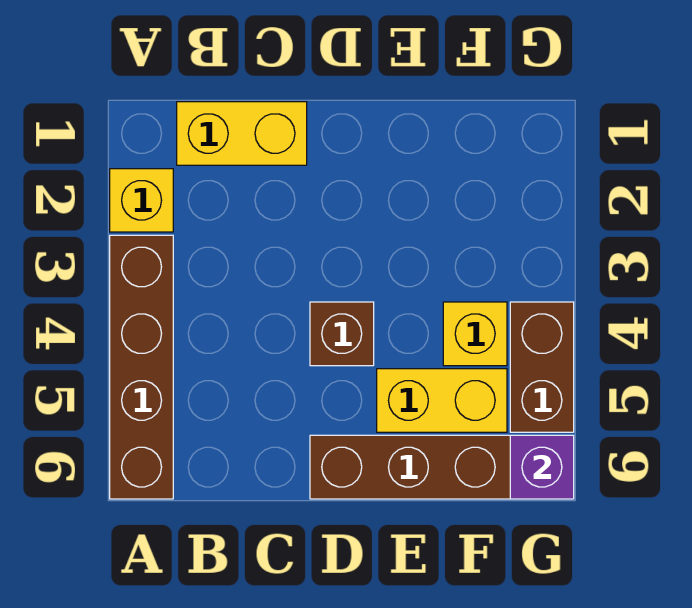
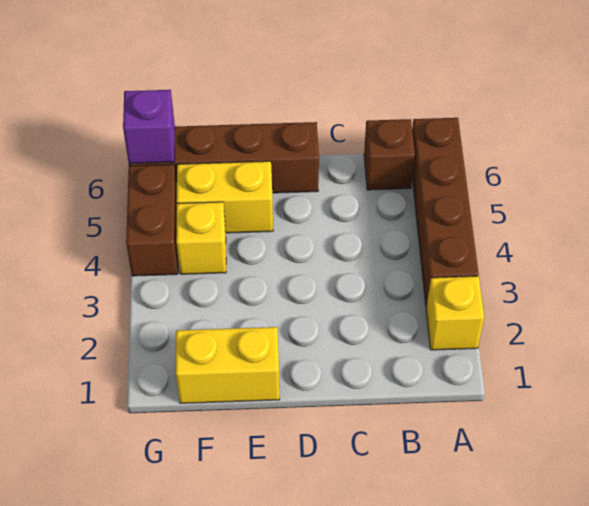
yellow brick B1:C1 level 1 -> yellow brick E1:F1 level 1
brown brick D4 level 1 -> brown brick B6 level 1

